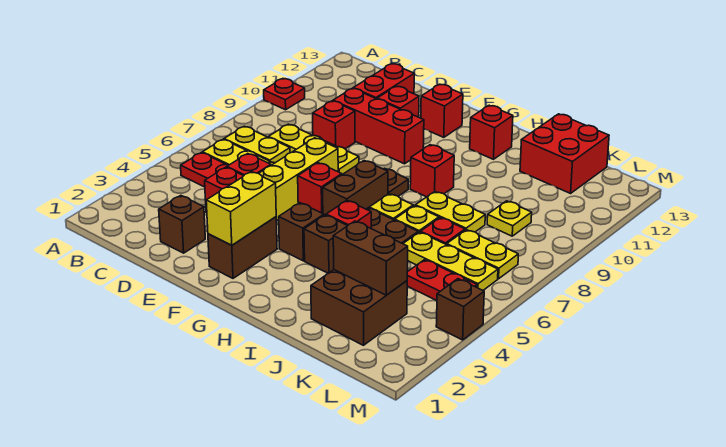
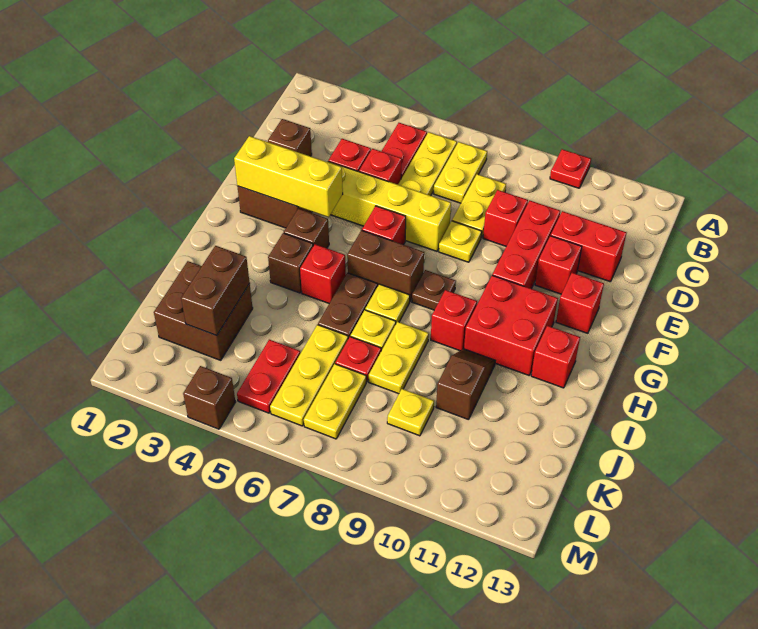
yellow brick F2:F3 level 2 -> yellow brick F2:F4 level 2
none -> brown slope I10:J10 level 1 top J
red brick J12:K13 level 1 -> red brick G10:H11 level 1

